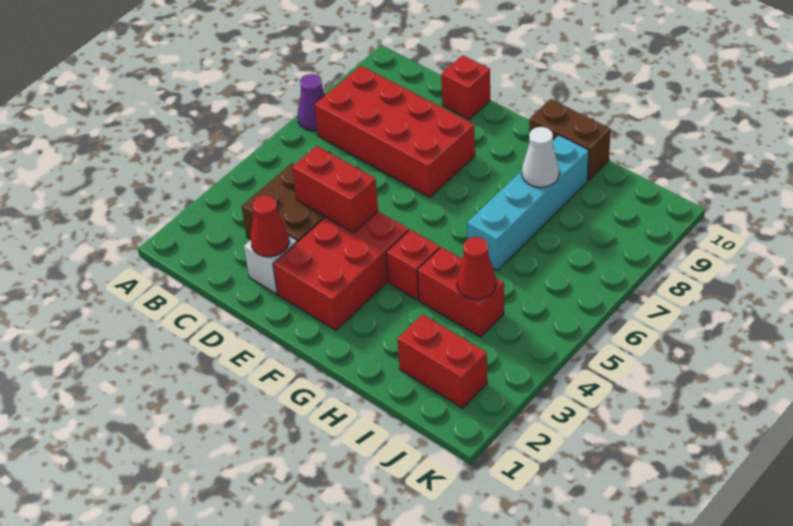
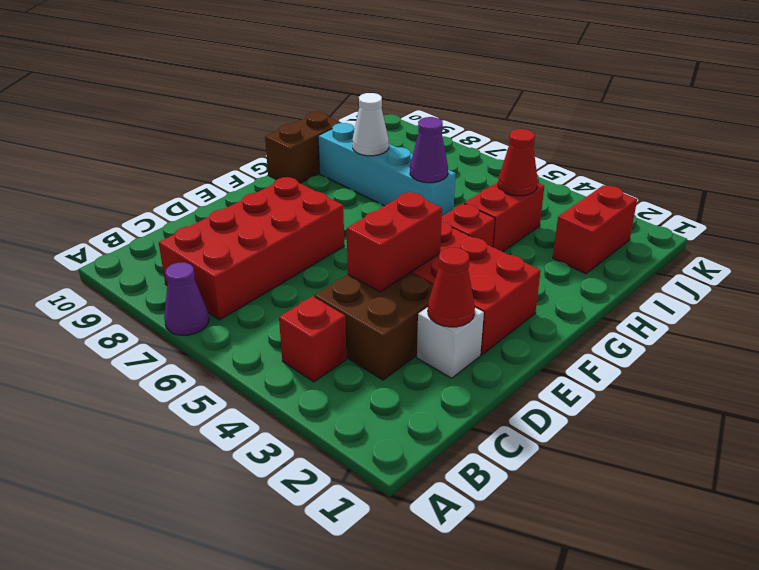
red brick D10 level 1 -> red brick B4 level 1
none -> purple cone H6 level 2

